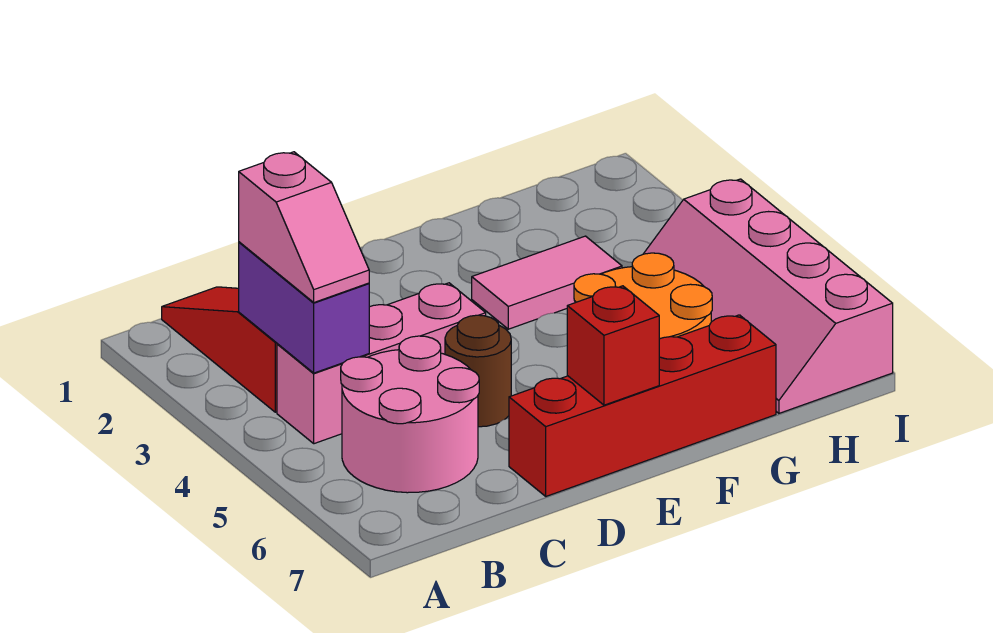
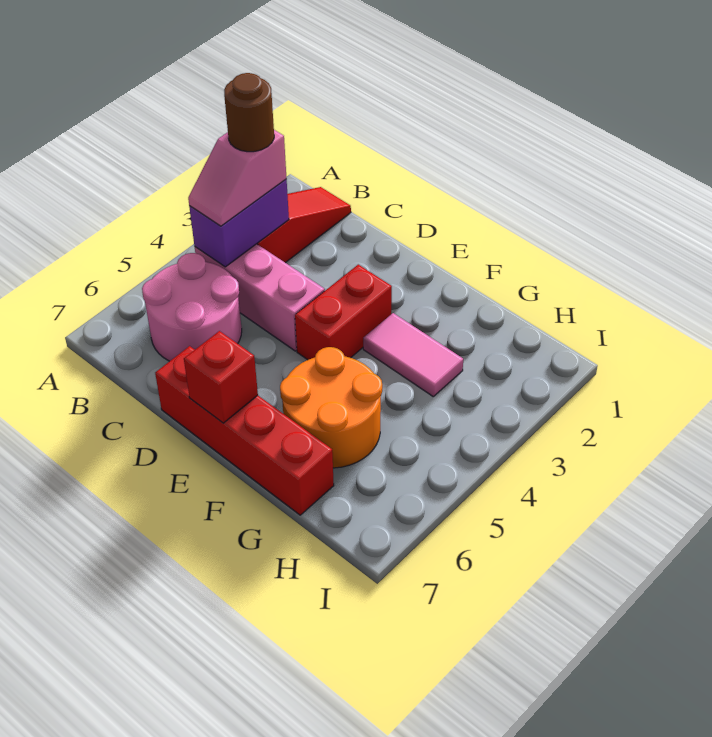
brown round brick D5 level 1 -> brown round brick B3 level 4
none -> red brick E3:E4 level 1
pink slope H4:I7 level 1 top I -> none

